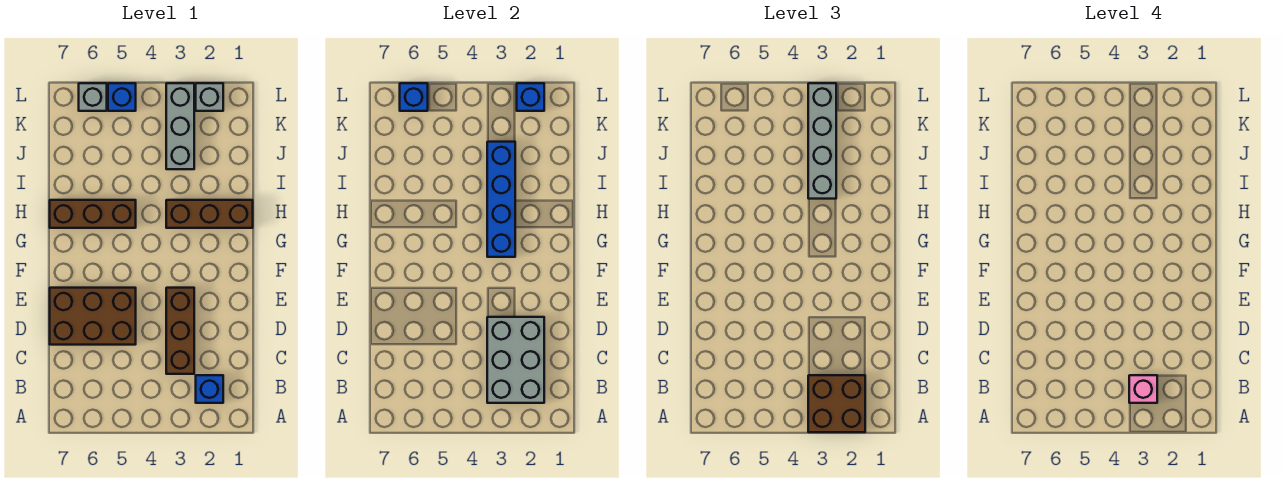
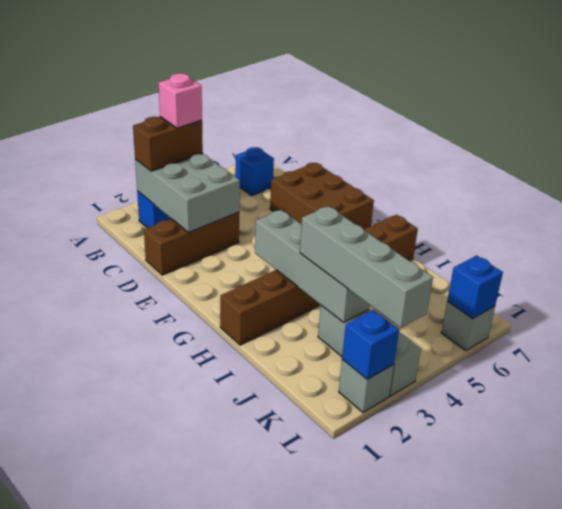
brown brick A2:B3 level 3 -> brown brick B2:B3 level 3
brown brick C3:E3 level 1 -> brown brick D1:D3 level 1
brown brick D5:E7 level 1 -> brown brick D6:F7 level 1
blue brick G3:J3 level 2 -> grey brick G3:J3 level 2
blue brick L5 level 1 -> blue brick B6 level 1

